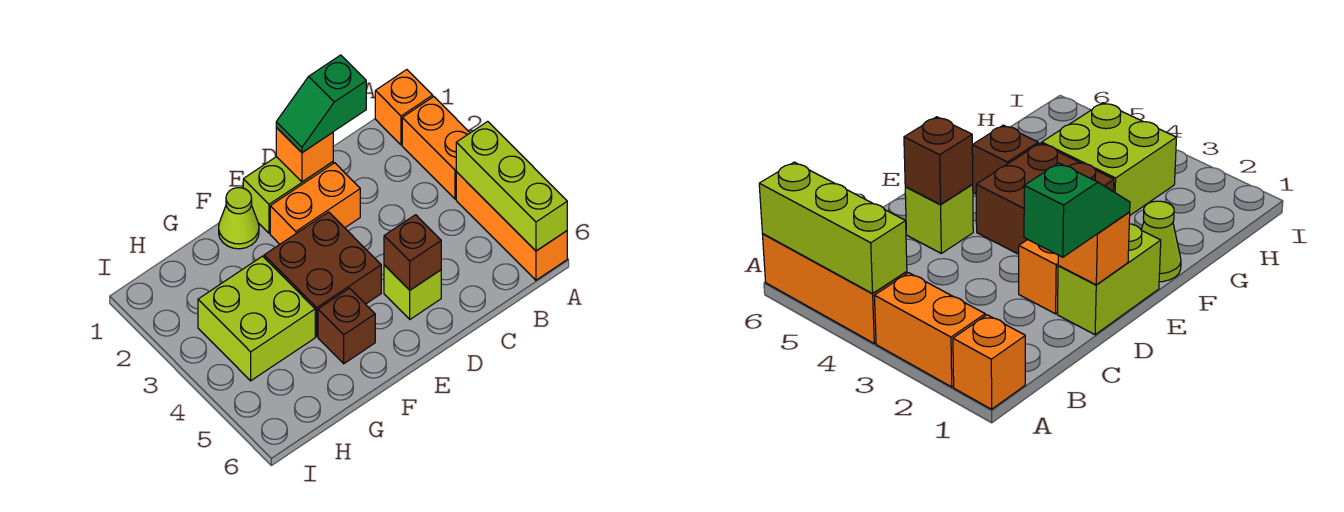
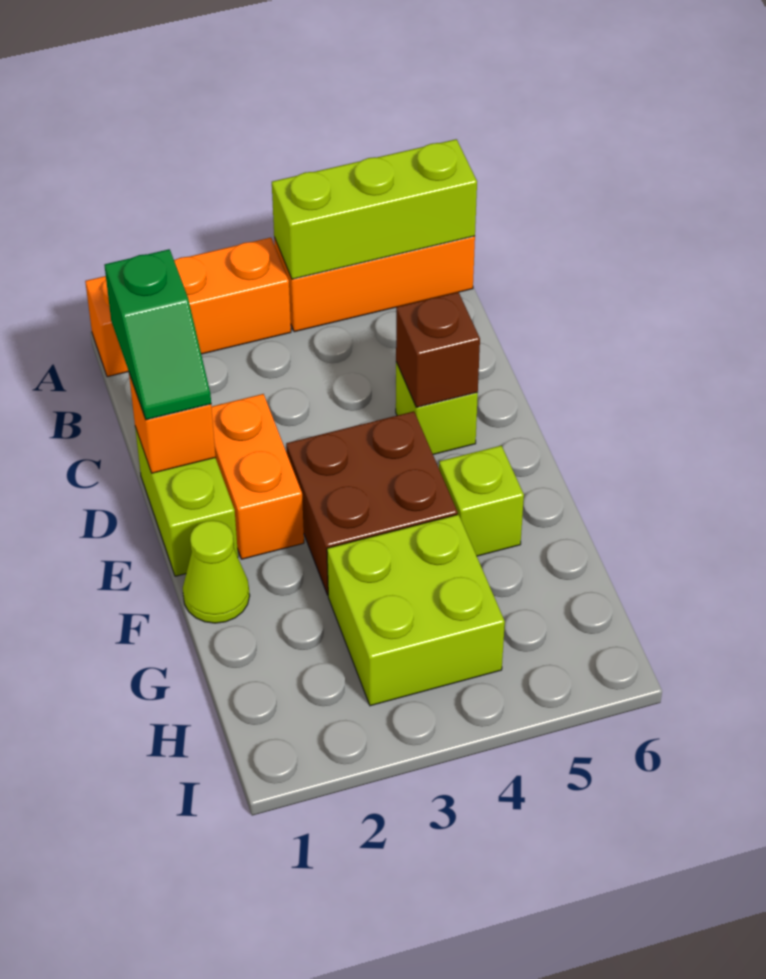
brown brick F5 level 1 -> lime brick F5 level 1

